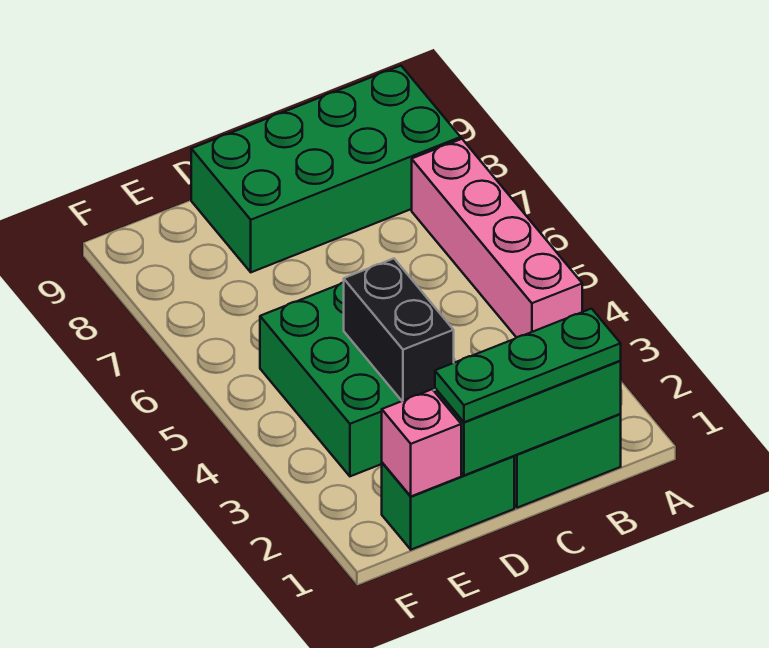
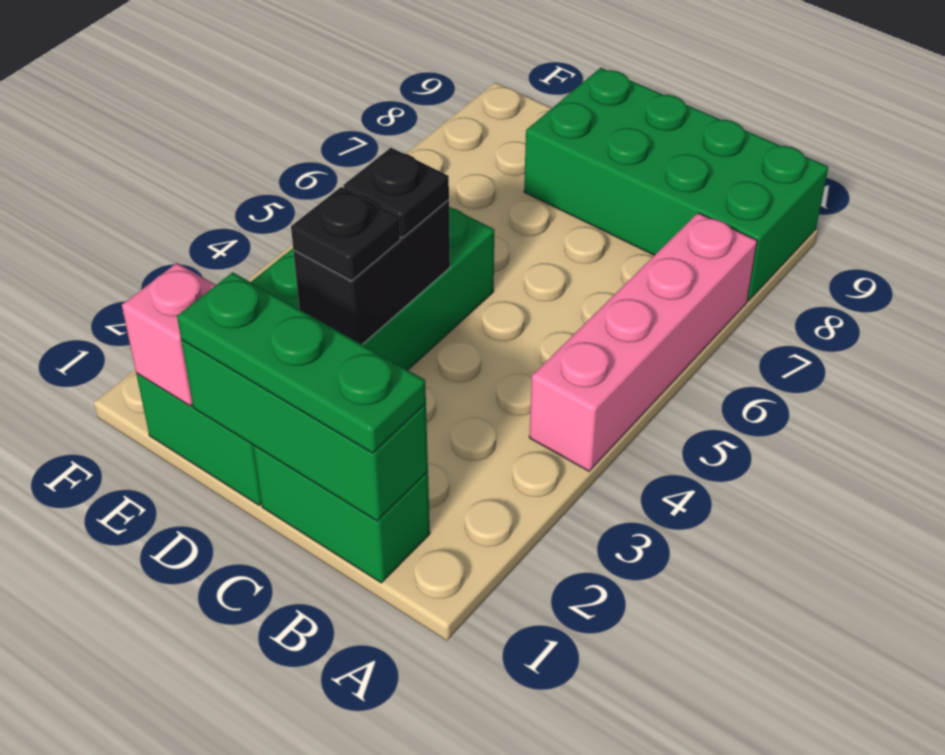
none -> black plate D3 level 3
none -> black plate D4 level 3

